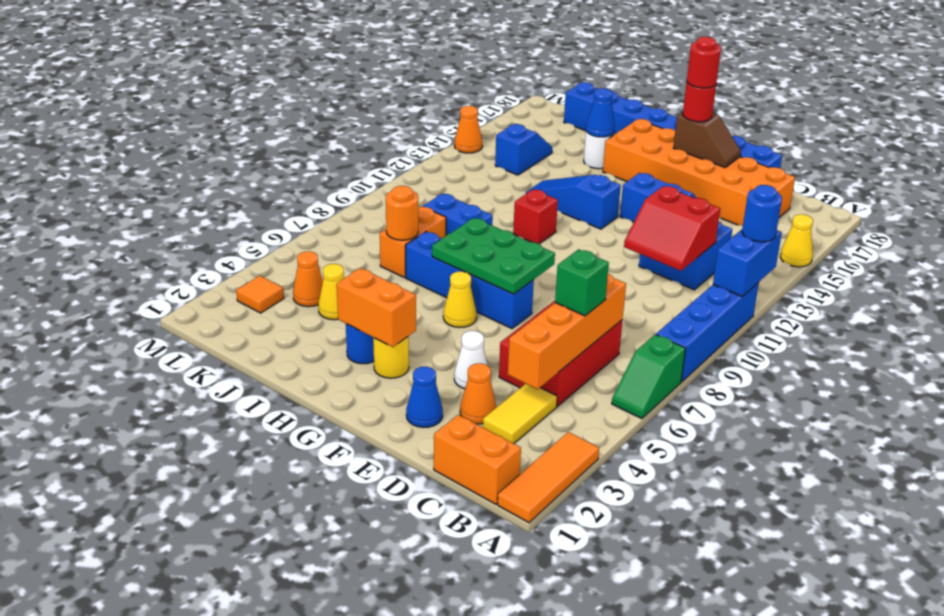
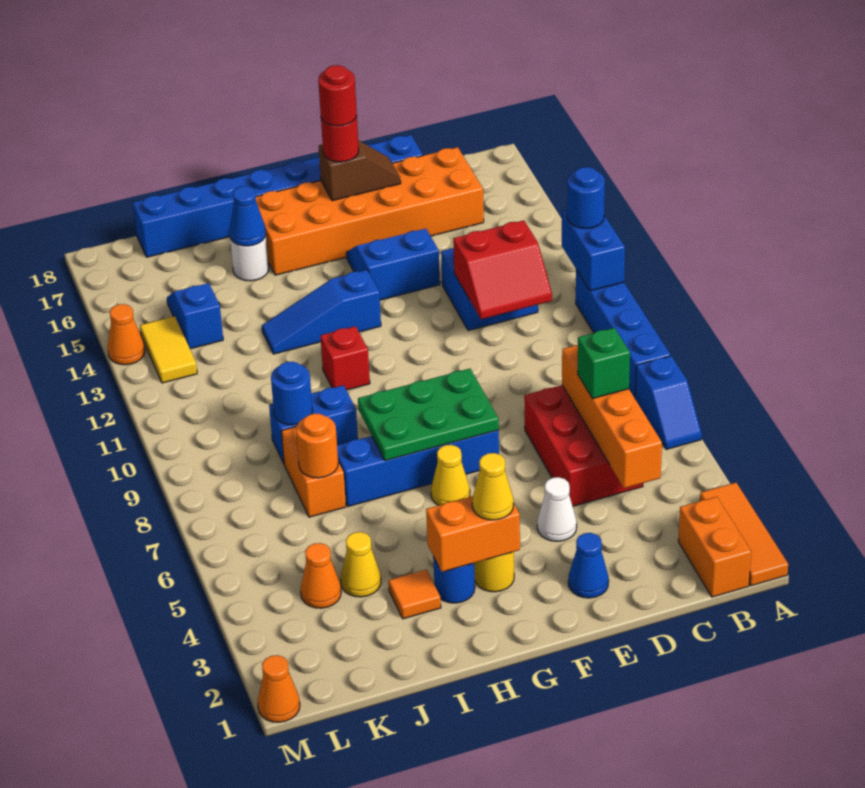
green slope A6:A7 level 1 top 7 -> blue slope A6:A7 level 1 top 7
yellow cone A15 level 1 -> yellow cone G3 level 3
orange brick B1:C1 level 1 -> orange brick B1:B2 level 1
yellow tile C3:C4 level 1 -> yellow tile L13:L14 level 1
orange cone D3 level 1 -> orange cone M1 level 1
none -> blue round brick J9 level 2
orange tile L3 level 1 -> orange tile I3 level 1

